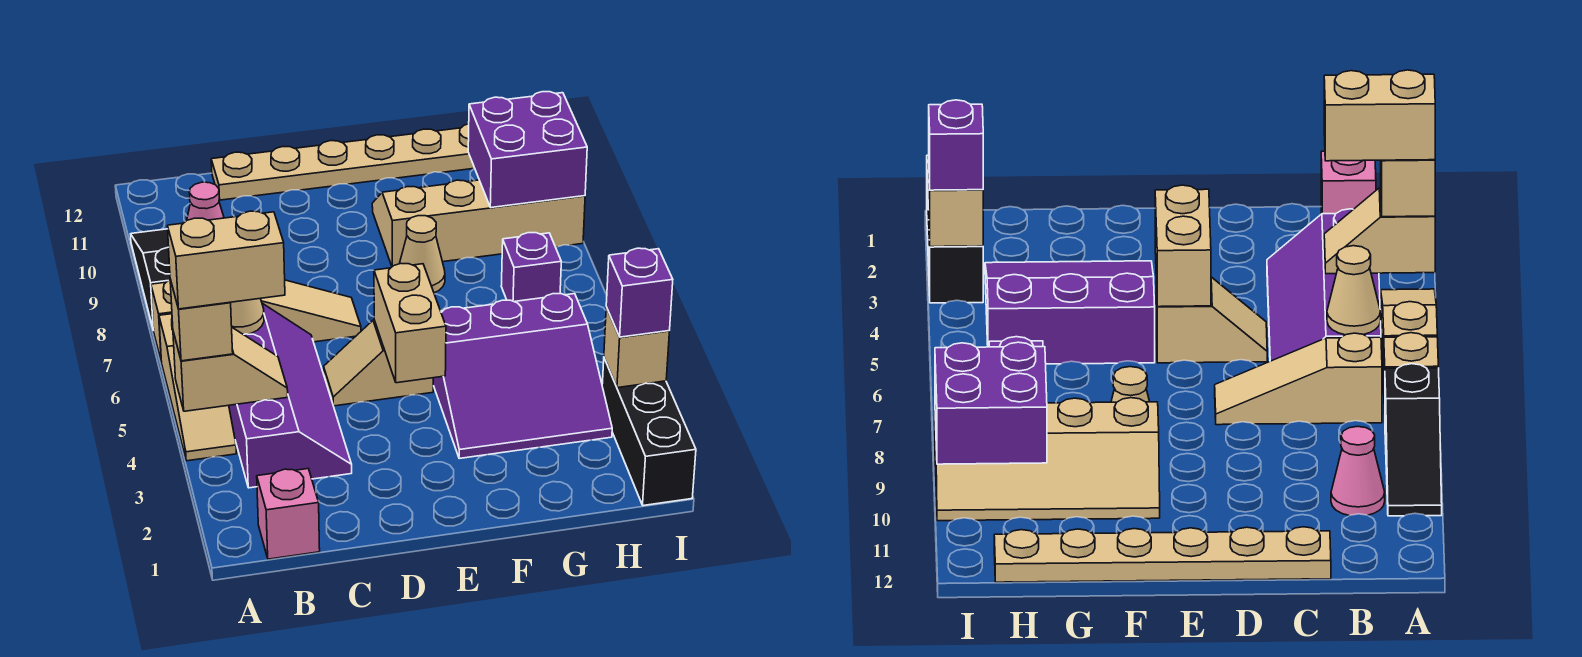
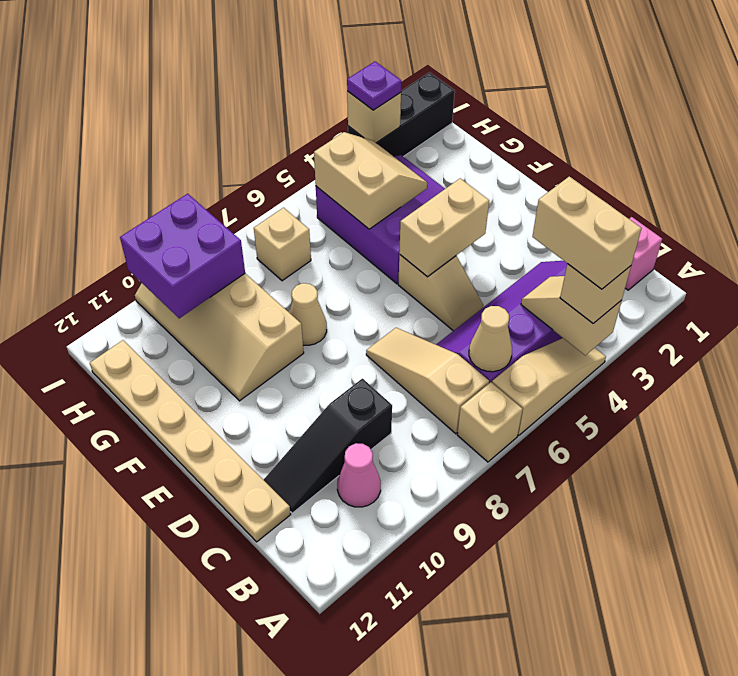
black slope A8:A10 level 1 top 8 -> black slope C9:C11 level 1 top 9
none -> tan slope G4:H5 level 2 top 5
purple brick H7 level 1 -> tan brick H7 level 1
purple brick I3 level 3 -> purple plate I3 level 3

